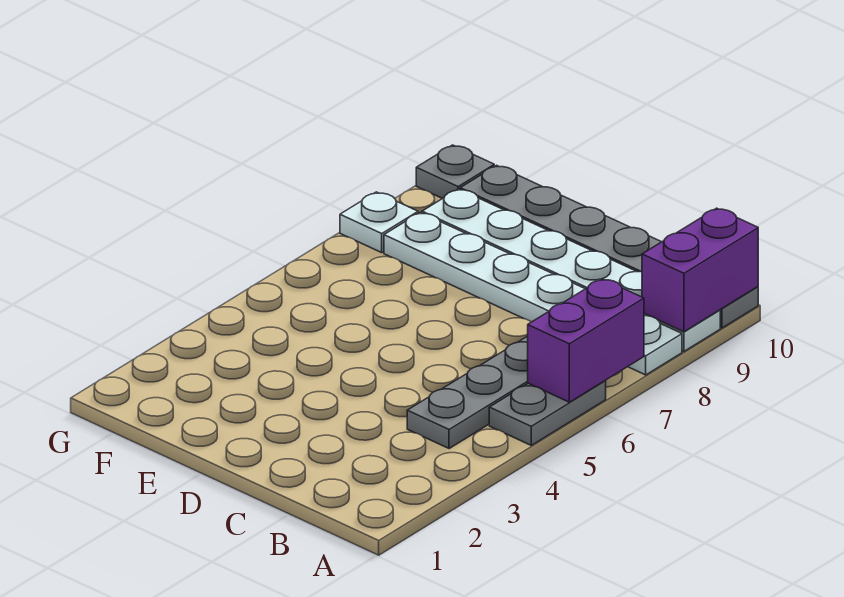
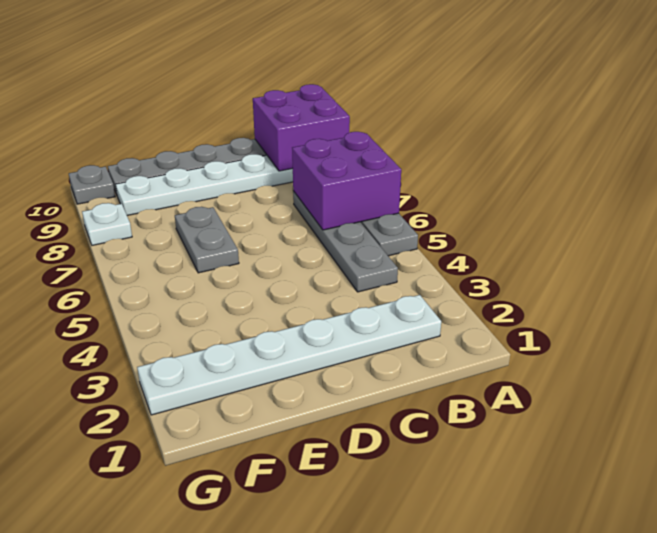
purple brick A6:A7 level 2 -> purple brick A6:B7 level 2
white plate A8:F8 level 1 -> white plate B2:G2 level 1
purple brick A9:A10 level 2 -> purple brick A9:B10 level 2
none -> grey plate E6:E7 level 1

